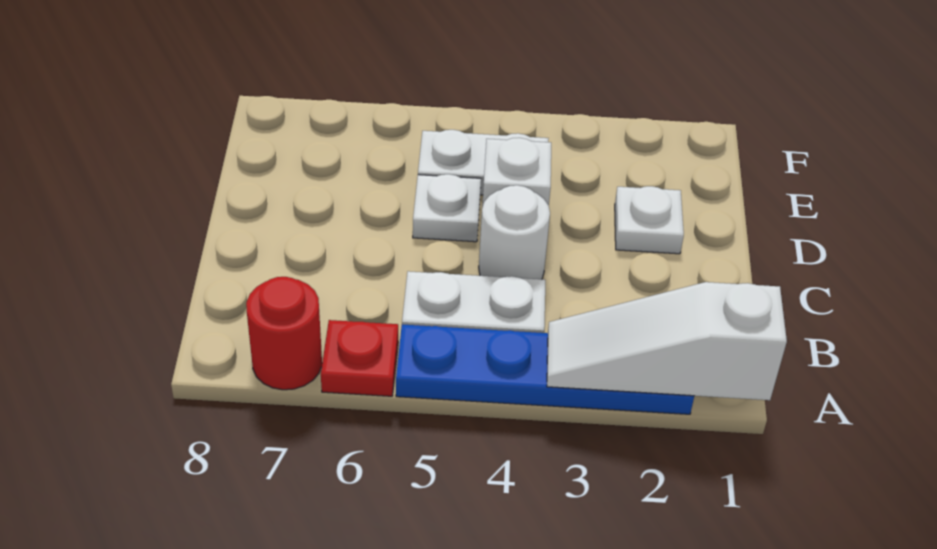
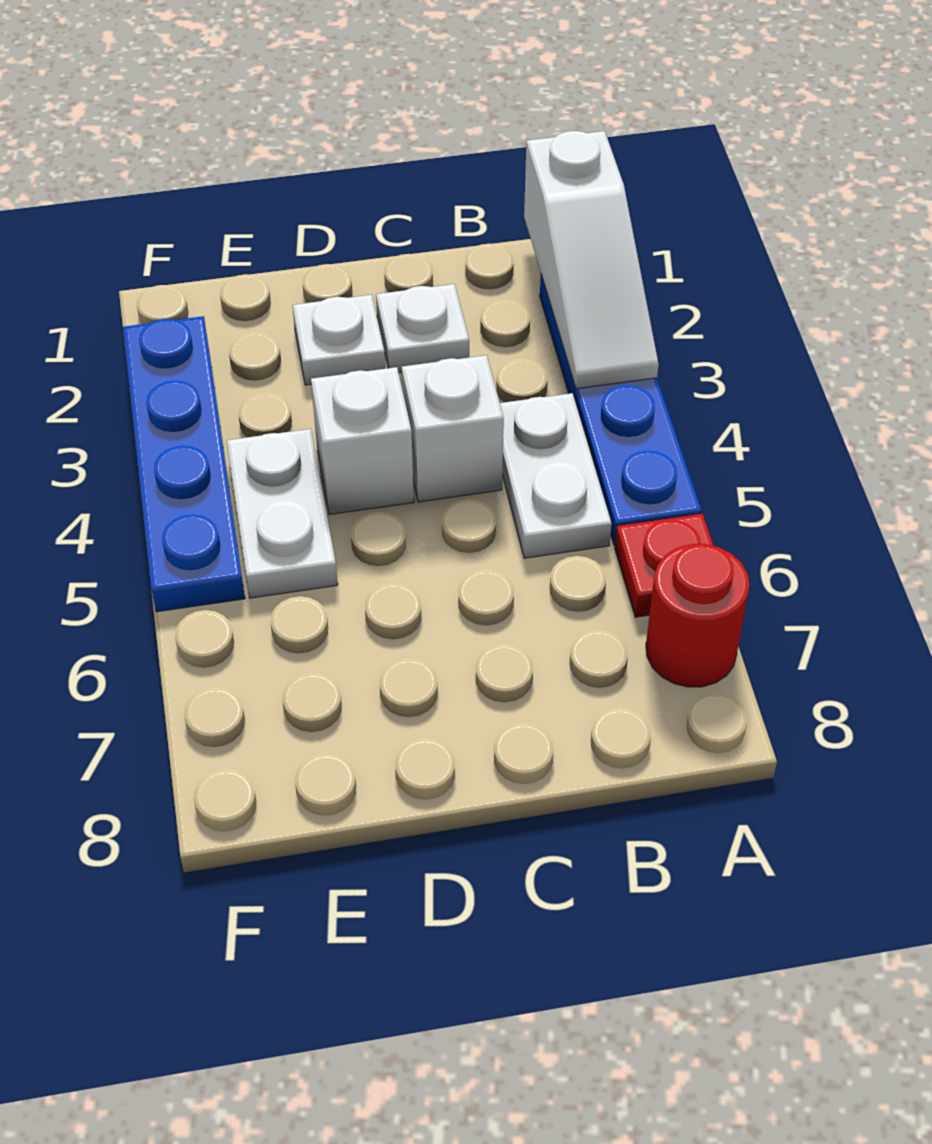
white round brick C4 level 1 -> white brick C4 level 1
white plate D5 level 1 -> white plate C2 level 1
none -> blue plate F2:F5 level 1

